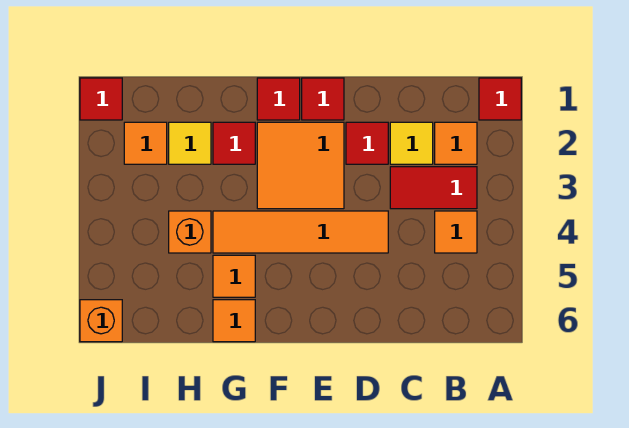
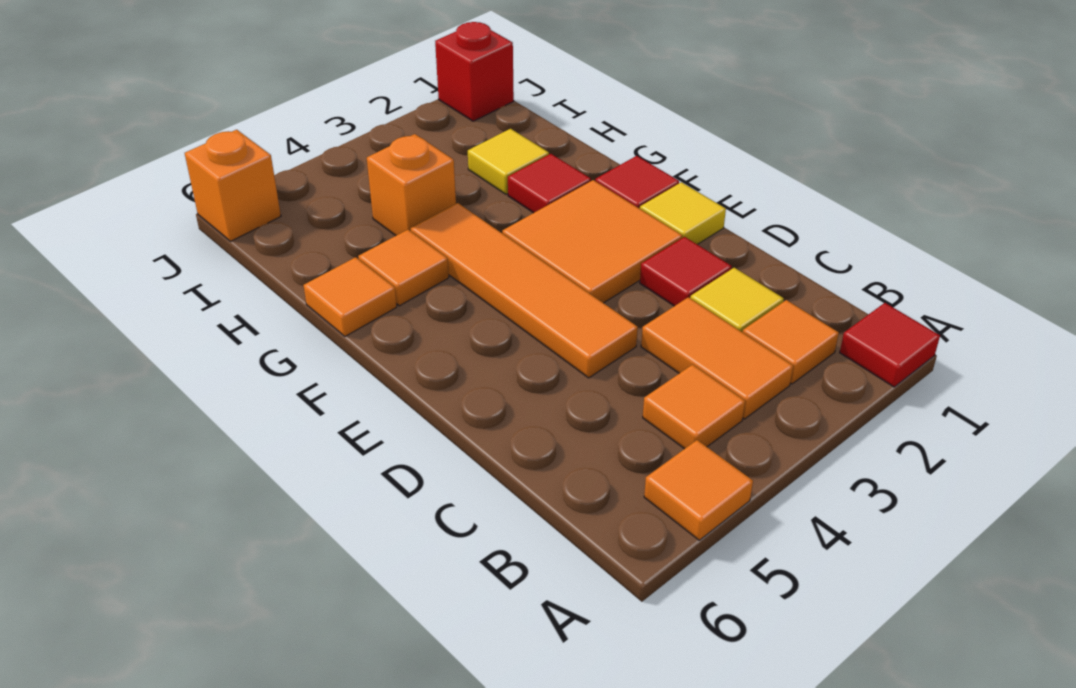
red tile B3:C3 level 1 -> orange tile B3:C3 level 1
red tile E1 level 1 -> yellow tile E1 level 1
orange tile I2 level 1 -> orange tile A5 level 1
red tile J1 level 1 -> red brick J1 level 1

